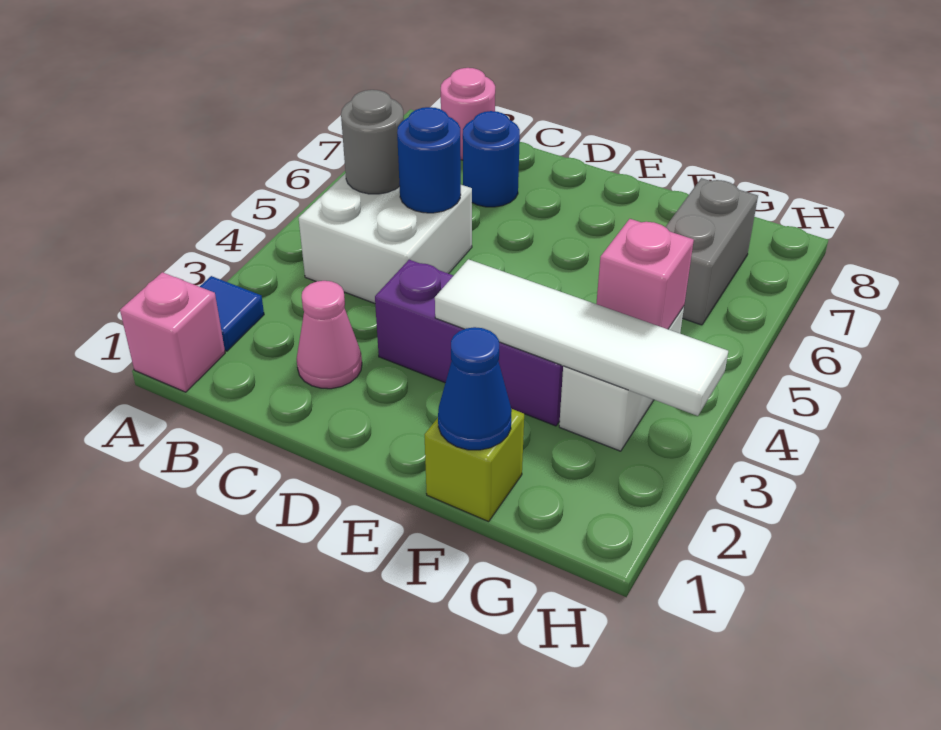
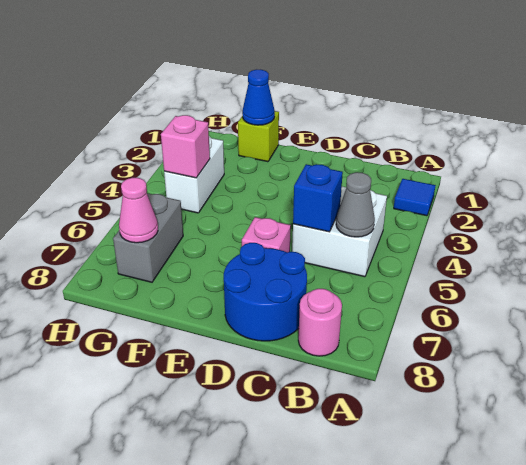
pink brick A1 level 1 -> pink brick D6 level 1
grey round brick B5 level 2 -> grey cone B5 level 2
pink cone C2 level 1 -> pink cone G7 level 2
blue round brick C5 level 2 -> blue brick C5 level 2
blue round brick C7 level 1 -> blue round brick C7:D8 level 1
purple brick D3:F3 level 1 -> none
white tile E3:H3 level 2 -> none

